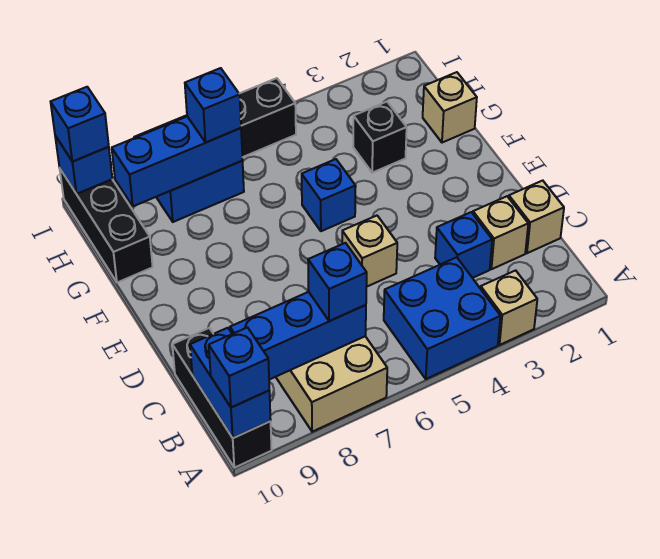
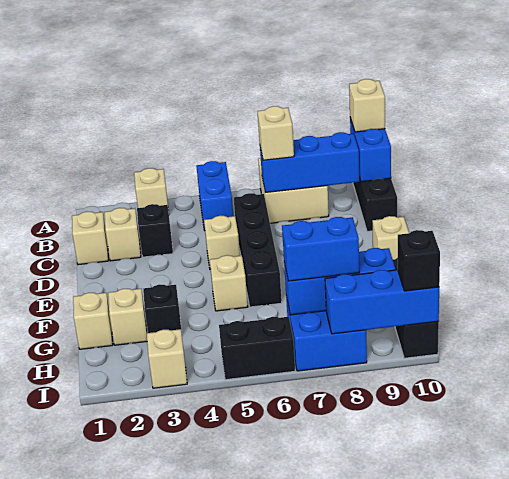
blue brick A4:B5 level 1 -> blue brick A5:B5 level 1
blue brick A10 level 3 -> tan brick A10 level 3
blue brick B7 level 3 -> tan brick B7 level 3
blue brick C3 level 1 -> black brick C3 level 1
none -> black brick C6:F6 level 1
none -> tan brick E10 level 1
blue brick F5 level 1 -> tan brick F5 level 1
none -> tan brick G2 level 1
blue brick H7 level 3 -> blue brick H7:H8 level 3
none -> tan brick I3 level 1
blue brick I10 level 2 -> blue brick I8:I10 level 2
blue brick I10 level 3 -> black brick I10 level 3

